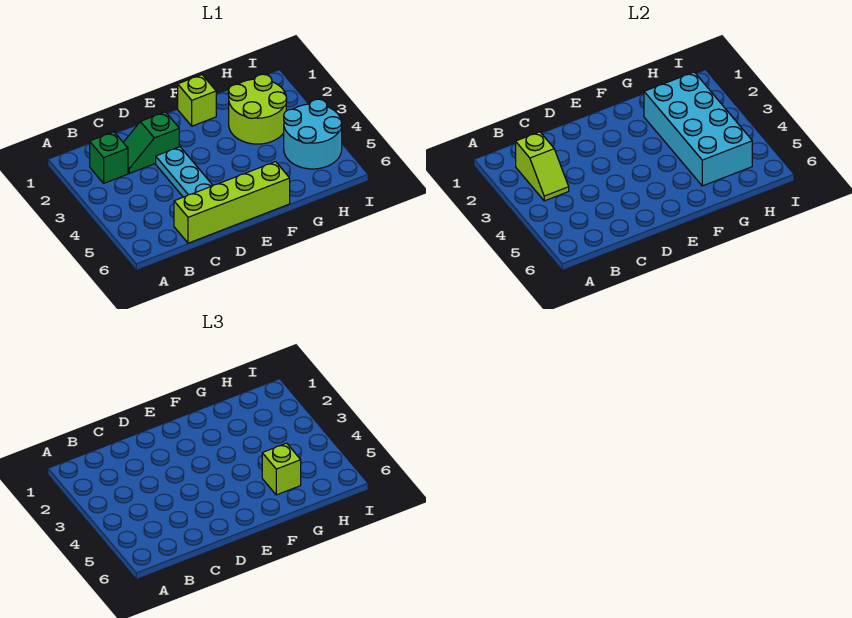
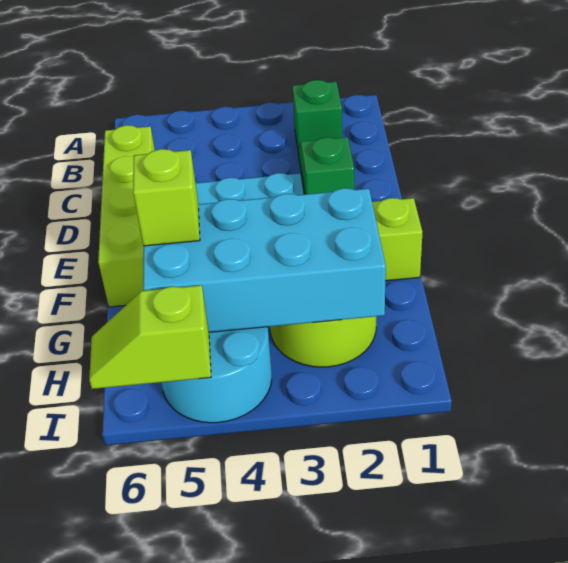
lime slope B2:B3 level 2 top 2 -> lime slope I5:I6 level 2 top 5

